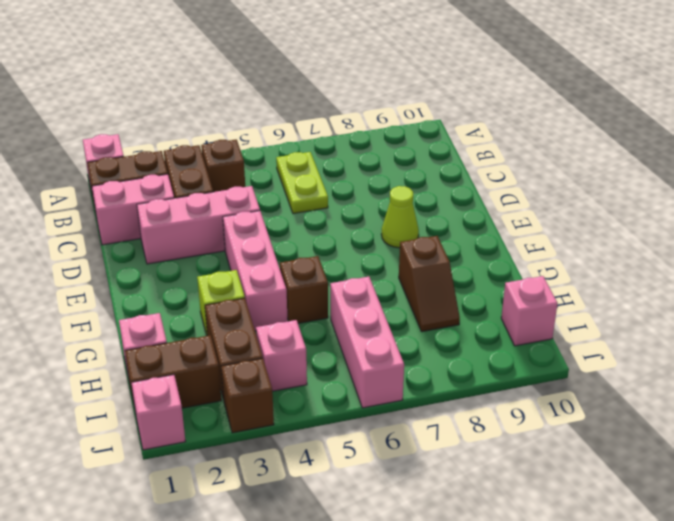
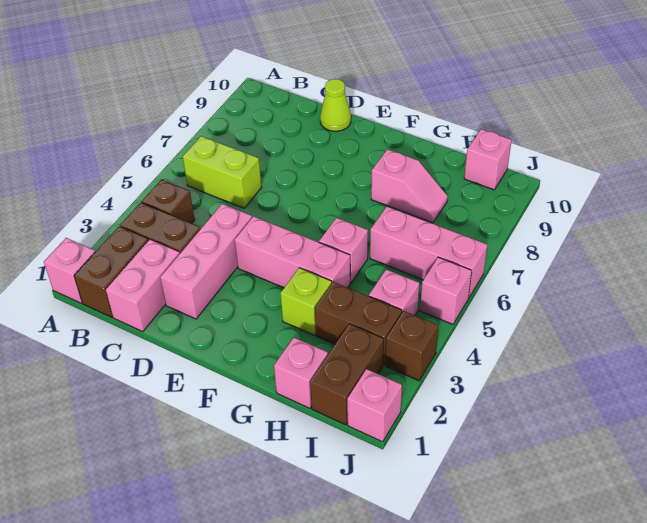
lime plate B6:C6 level 1 -> lime brick B6:C6 level 1
lime cone E8 level 1 -> lime cone D10 level 1
brown brick G5 level 1 -> pink brick G5 level 1
brown slope G8:H8 level 1 top G -> pink slope G8:H8 level 1 top G
none -> pink brick J5 level 1

